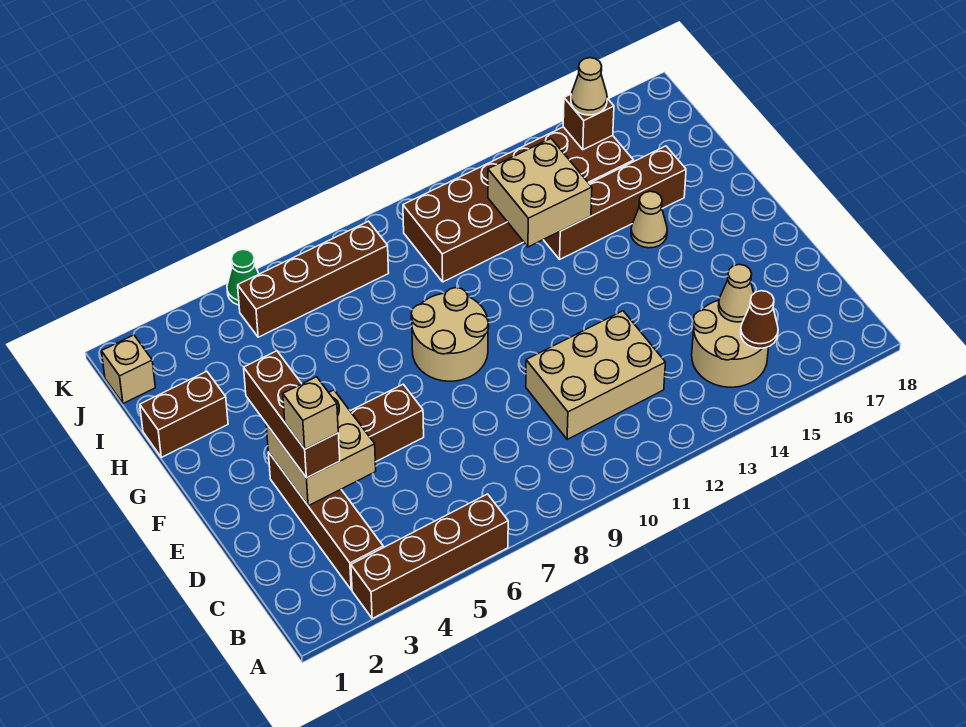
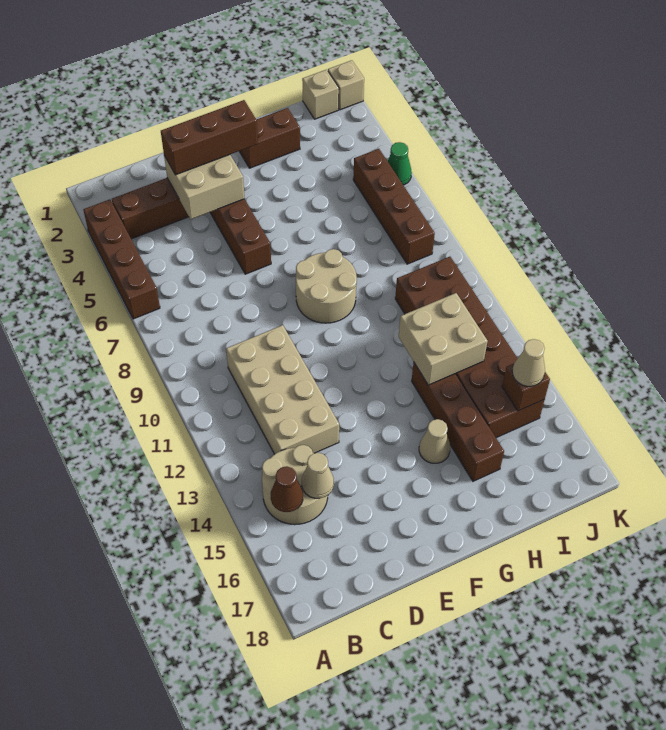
tan brick C10:D12 level 1 -> tan brick C10:D13 level 1
tan brick D3 level 4 -> tan brick K1 level 1
brown brick H1:H2 level 1 -> brown brick G2:H2 level 1

